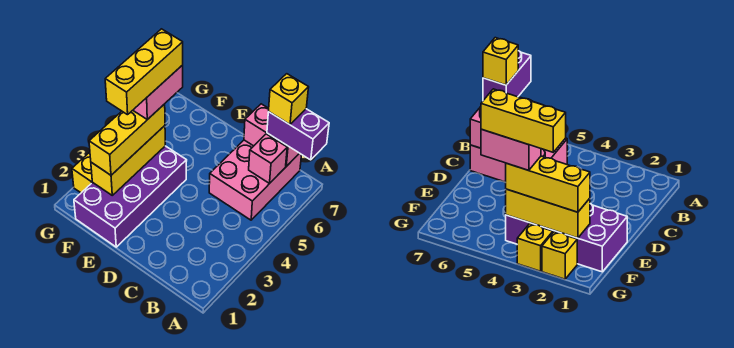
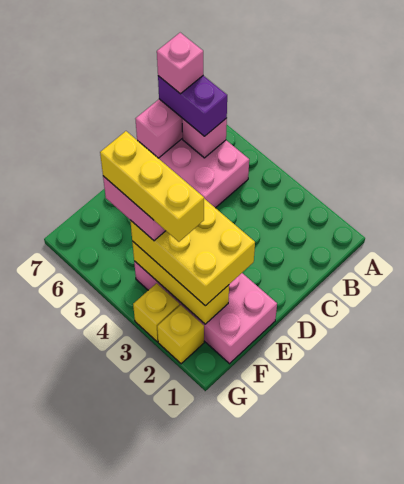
purple brick A7:B7 level 3 -> purple brick B6:B7 level 3
yellow brick B7 level 4 -> pink brick B7 level 4
purple brick E1:F4 level 1 -> pink brick E1:F4 level 1
yellow brick F2:F4 level 3 -> yellow brick E2:F4 level 3

